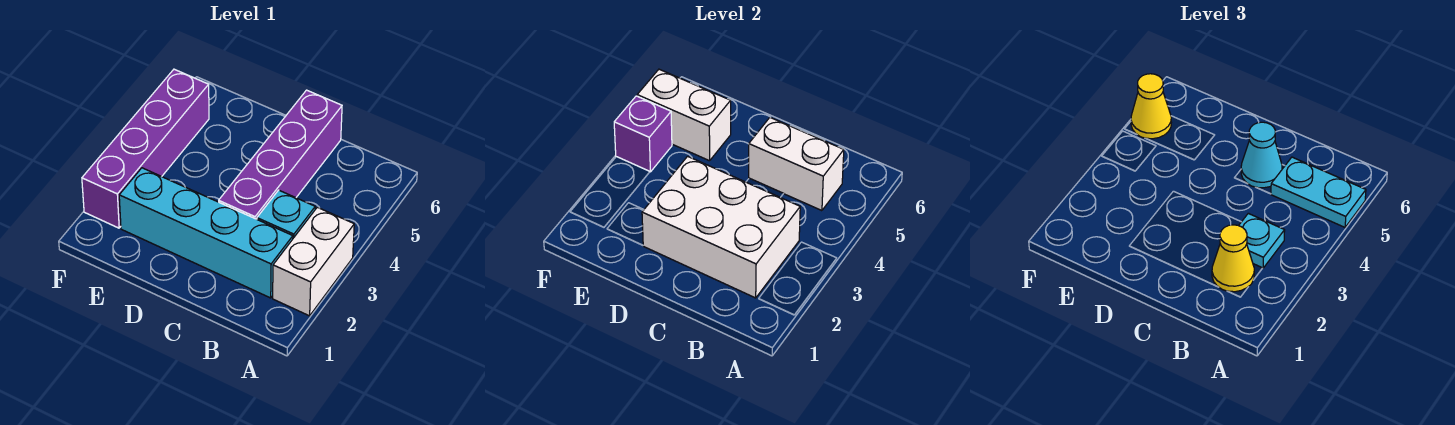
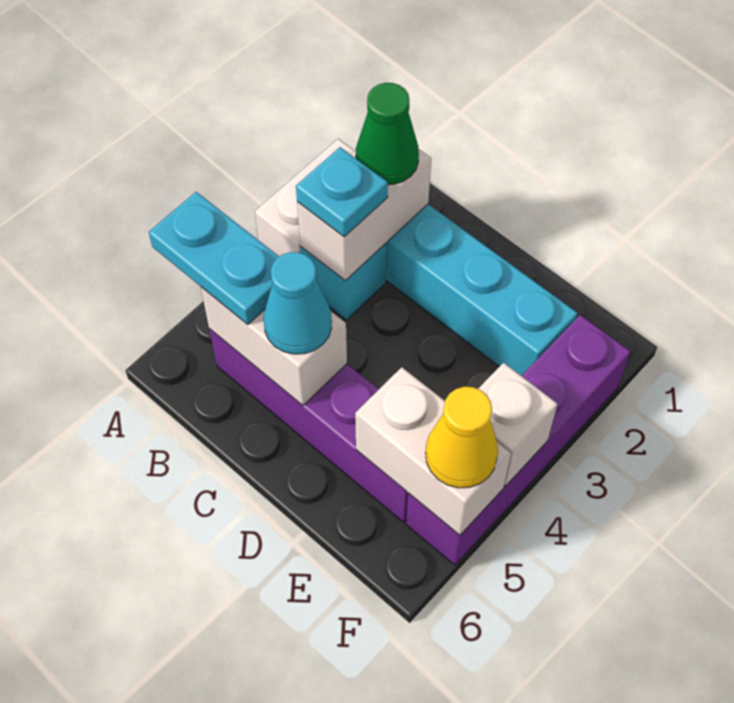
white brick B2:D3 level 2 -> white brick B2:B3 level 2
yellow cone B2 level 3 -> green cone B2 level 3
purple brick C3:C6 level 1 -> purple brick B5:E5 level 1
purple brick F4 level 2 -> white brick F4 level 2

